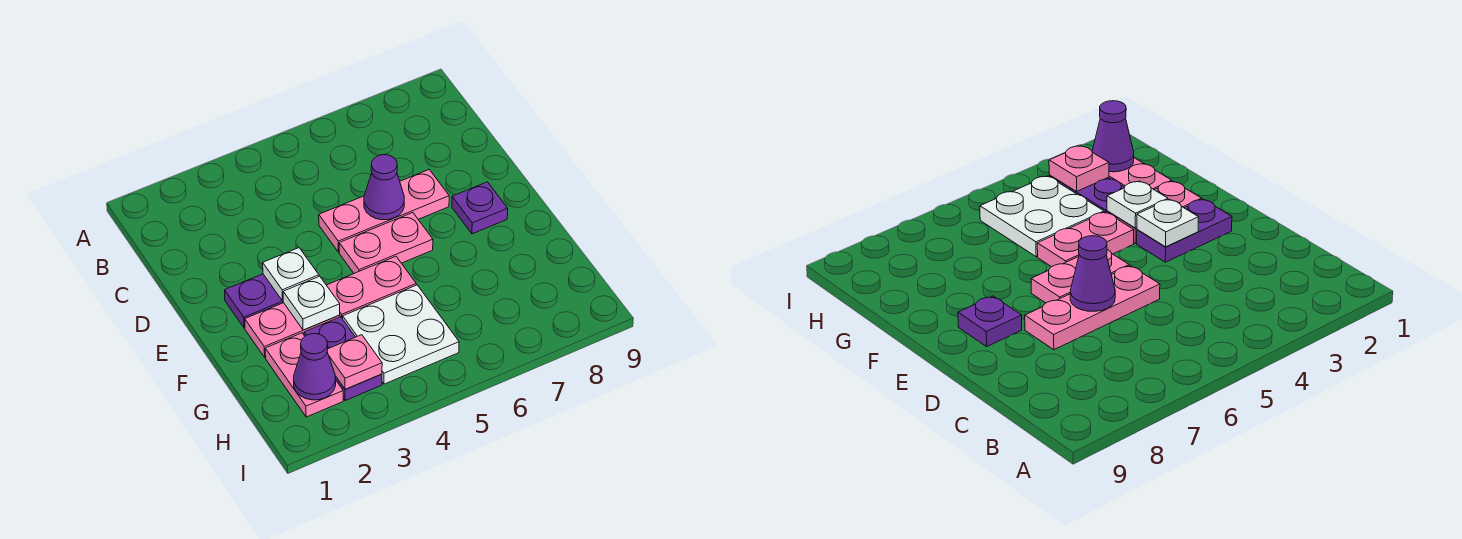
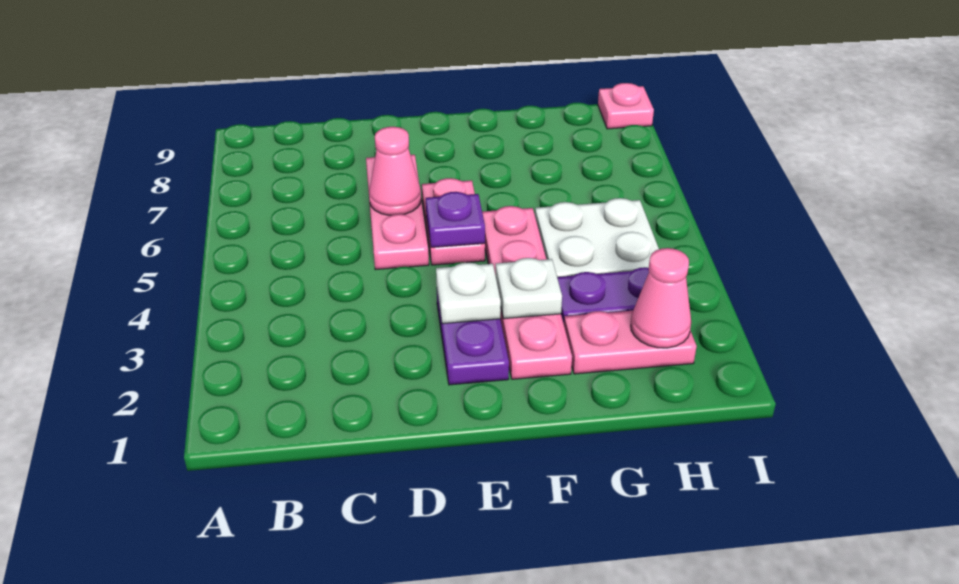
purple cone D6 level 2 -> pink cone D6 level 2
purple plate E8 level 1 -> purple plate E5 level 2
purple cone H2 level 2 -> pink cone H2 level 2
pink plate H3 level 2 -> pink plate I9 level 1

